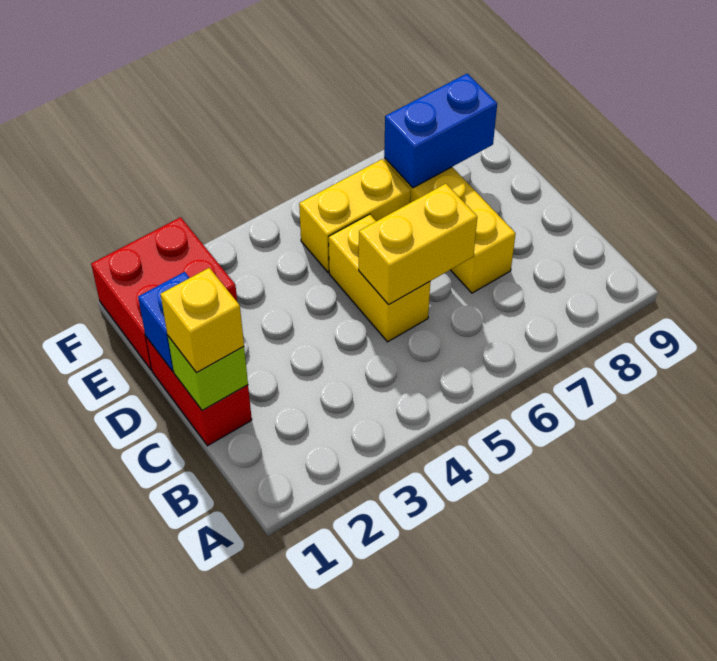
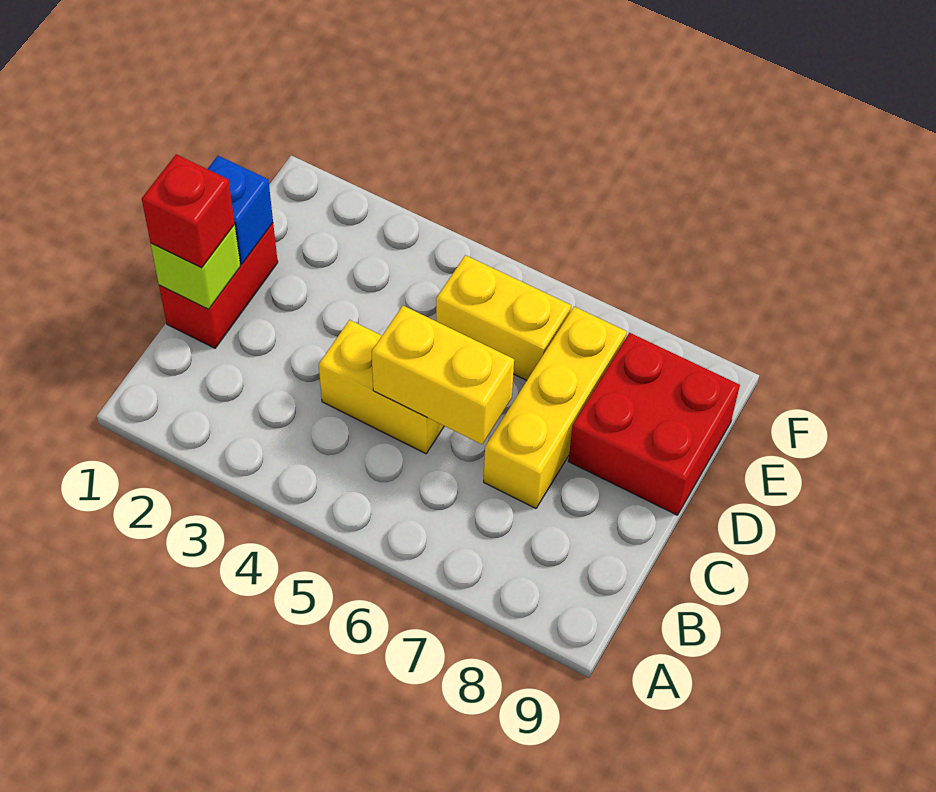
yellow brick C1 level 3 -> red brick C1 level 3
yellow brick C5:D5 level 1 -> yellow brick C4:C5 level 1
red brick E1:F2 level 1 -> red brick D8:E9 level 1
blue brick E7:E8 level 2 -> none

